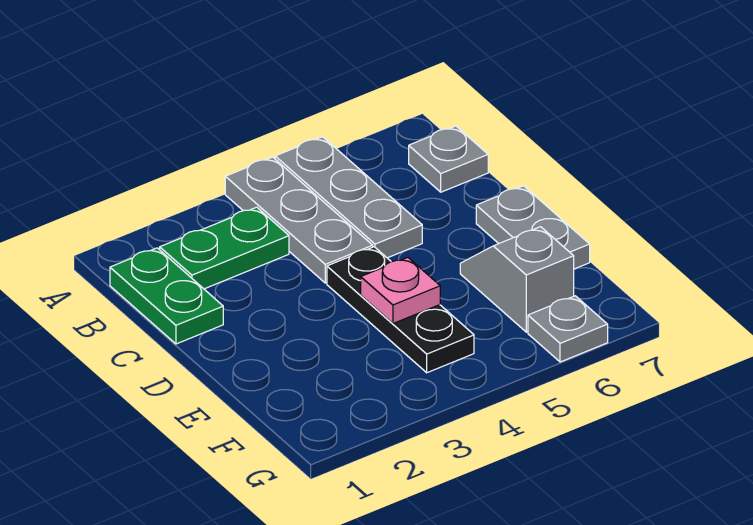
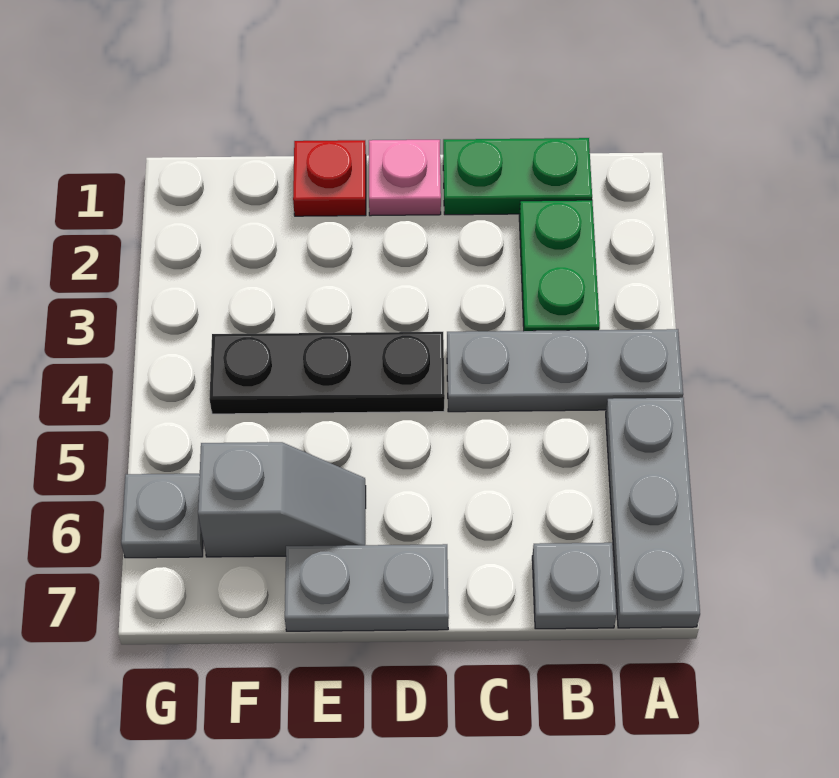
grey plate A5:C5 level 1 -> grey plate A5:A7 level 1
none -> red plate E1 level 1
pink plate E4 level 2 -> pink plate D1 level 1

